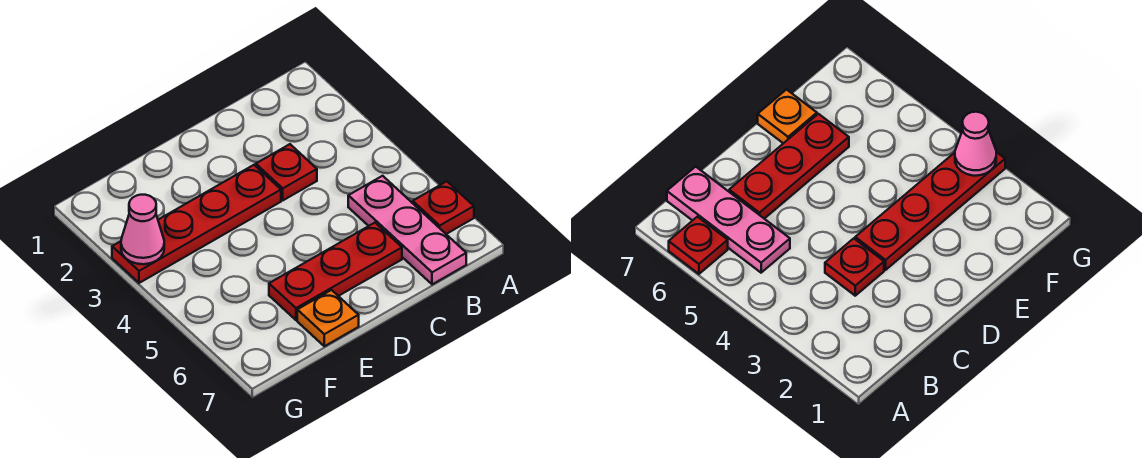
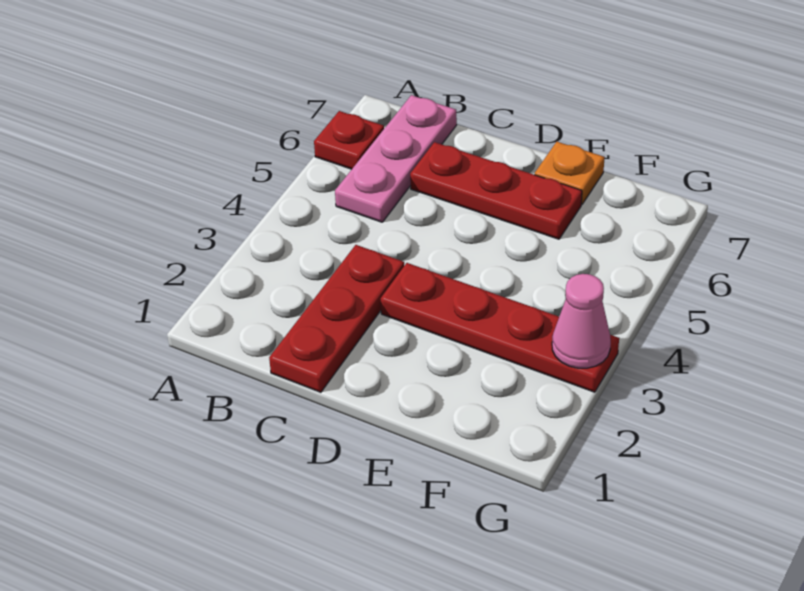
red plate C3 level 1 -> red plate C1:C3 level 1

